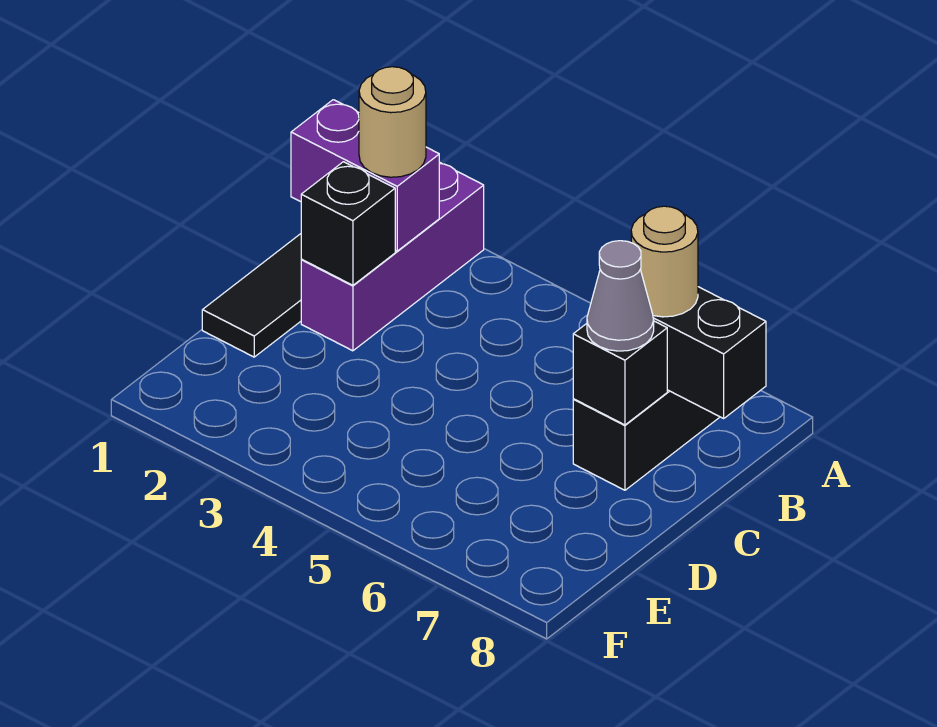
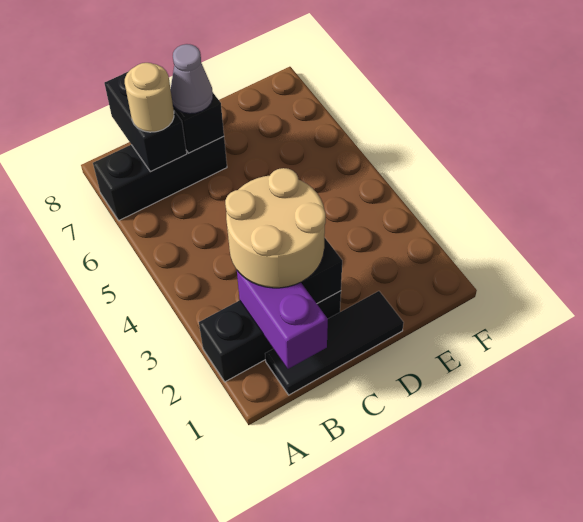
purple brick A2:C2 level 1 -> black brick A2:C2 level 1
tan round brick B2 level 3 -> tan round brick B2:C3 level 3

